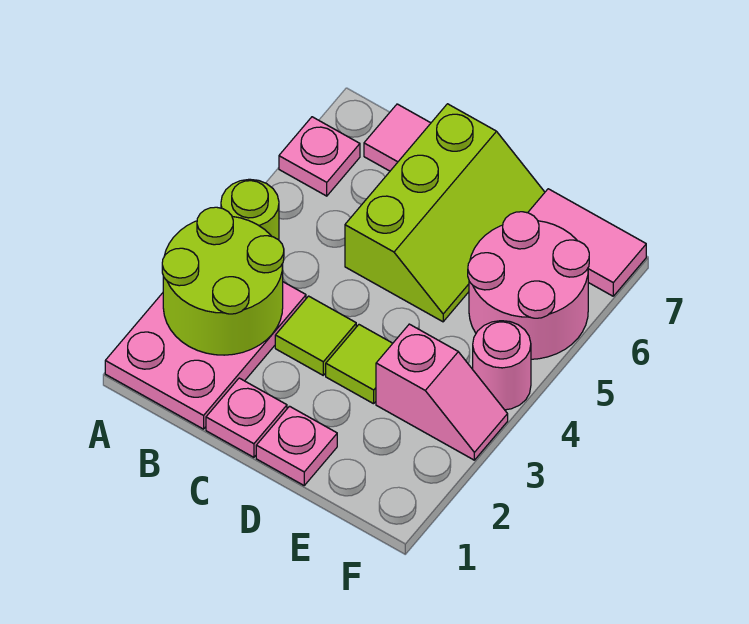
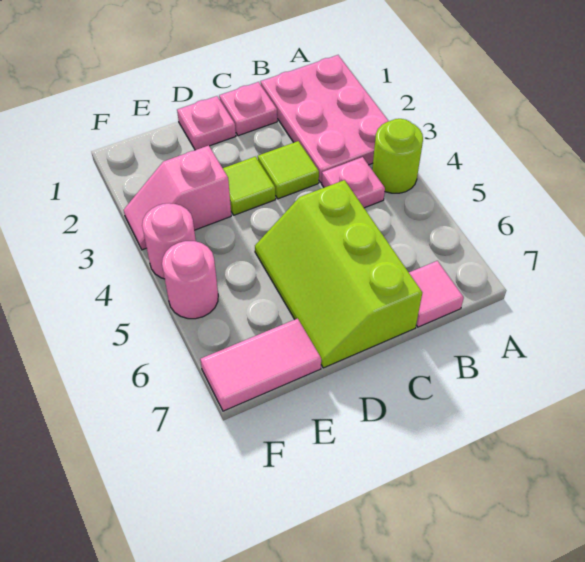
lime round brick A2:B3 level 2 -> none
pink plate A6 level 1 -> pink plate B4 level 1
pink round brick E5:F6 level 1 -> pink round brick F5 level 1

